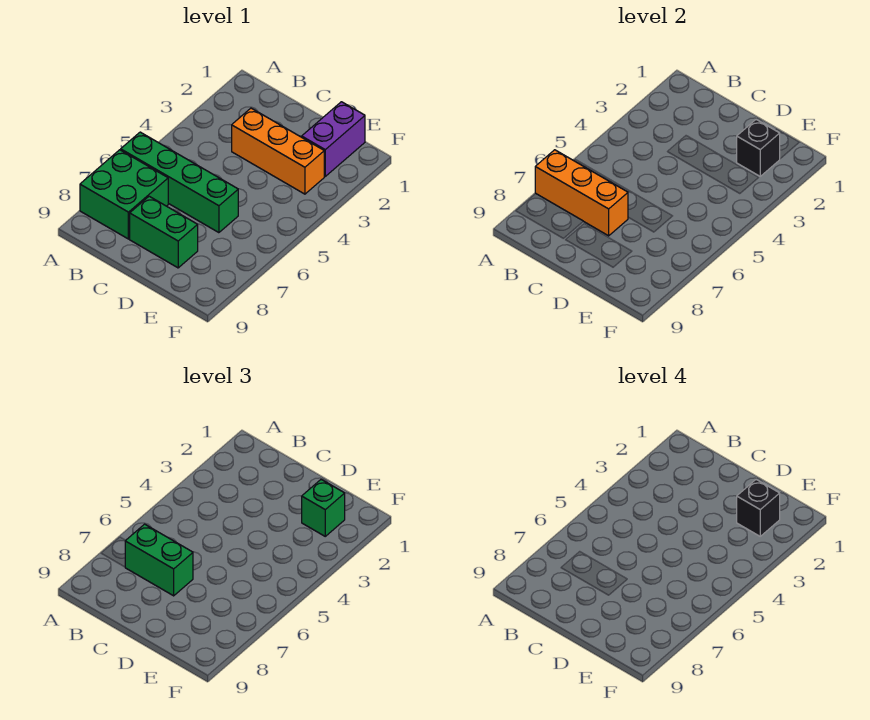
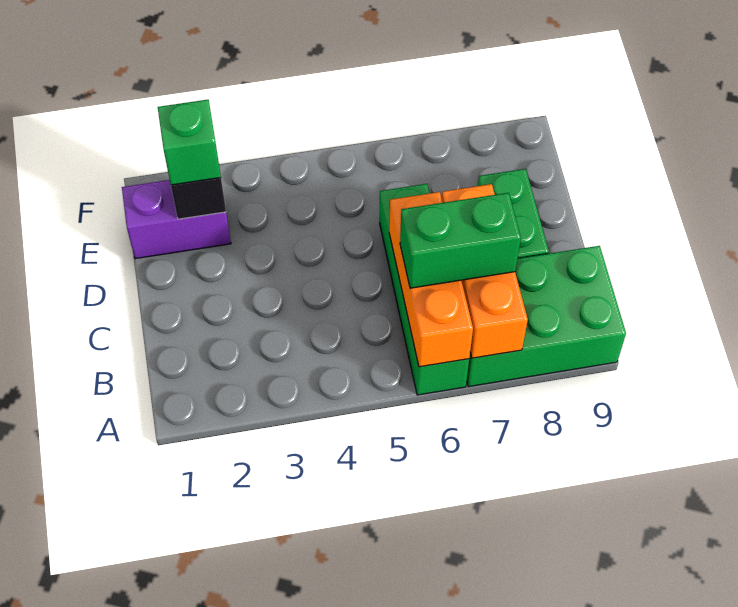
green brick A7:B8 level 1 -> green brick A7:B9 level 1
green brick B7:C7 level 3 -> green brick B6:B7 level 3
orange brick C3:E3 level 1 -> orange brick A6:C6 level 2
black brick E2 level 4 -> none

